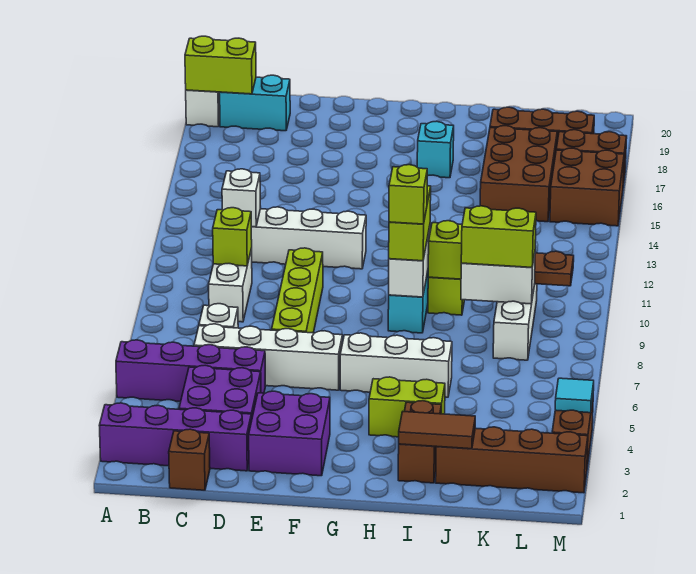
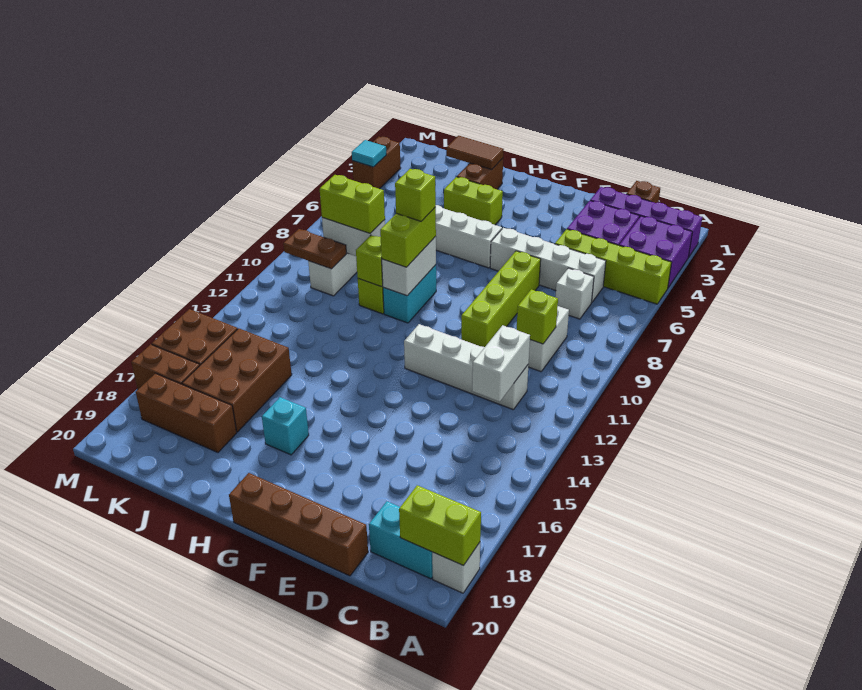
purple brick A5:D5 level 1 -> lime brick A5:D5 level 1
white brick C12 level 2 -> white brick C12:C13 level 2
purple brick E2:F3 level 1 -> purple brick A3:B4 level 1
brown brick J2:M2 level 1 -> brown brick D20:G20 level 1

